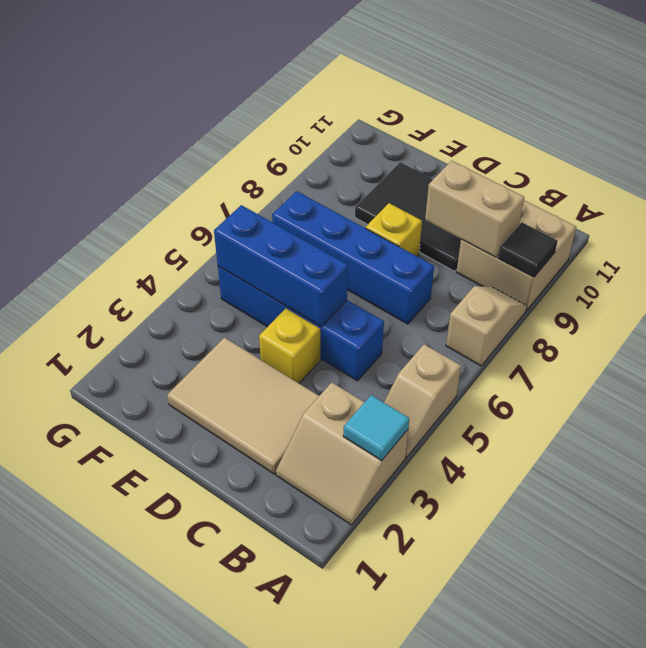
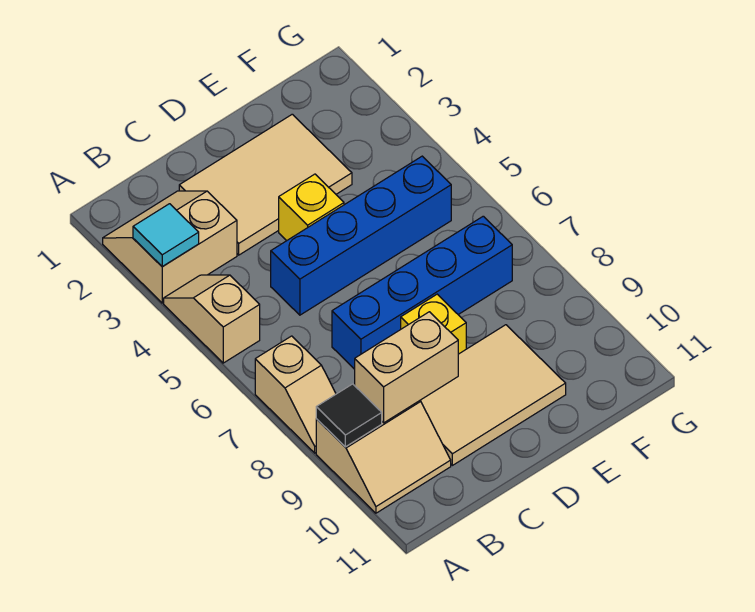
tan brick A9:B10 level 1 -> tan slope A9:B10 level 1 top 9
black tile C9:E10 level 1 -> tan tile C9:E10 level 1
blue brick D5:F5 level 2 -> none

